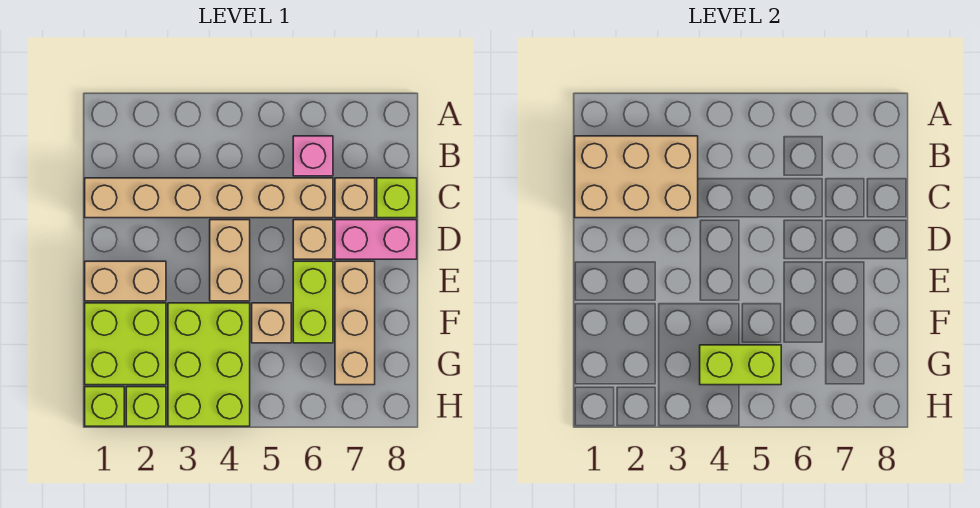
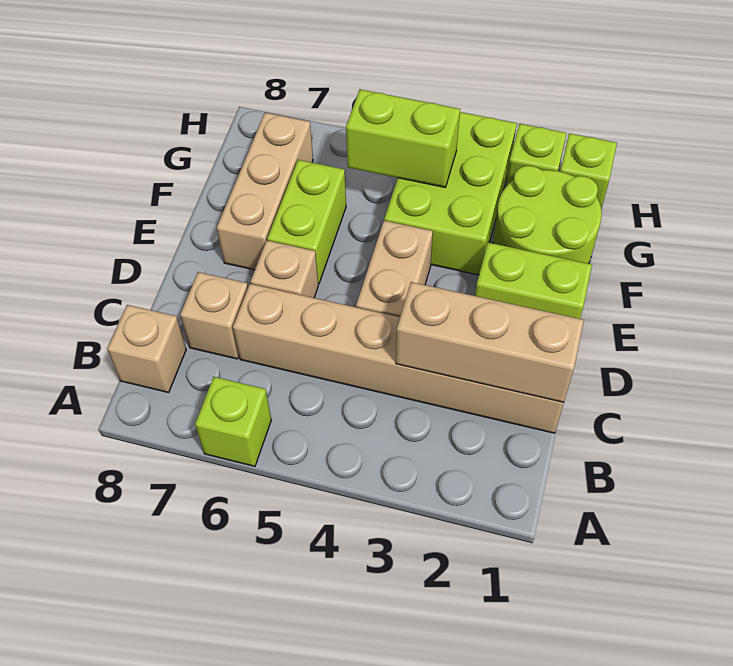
tan brick B1:C3 level 2 -> tan brick C1:C3 level 2
pink brick B6 level 1 -> none
lime brick C8 level 1 -> lime brick A6 level 1
pink brick D7:D8 level 1 -> none
tan brick E1:E2 level 1 -> lime brick E1:E2 level 1
lime brick F1:G2 level 1 -> lime round brick F1:G2 level 1
tan brick F5 level 1 -> tan brick B8 level 1

